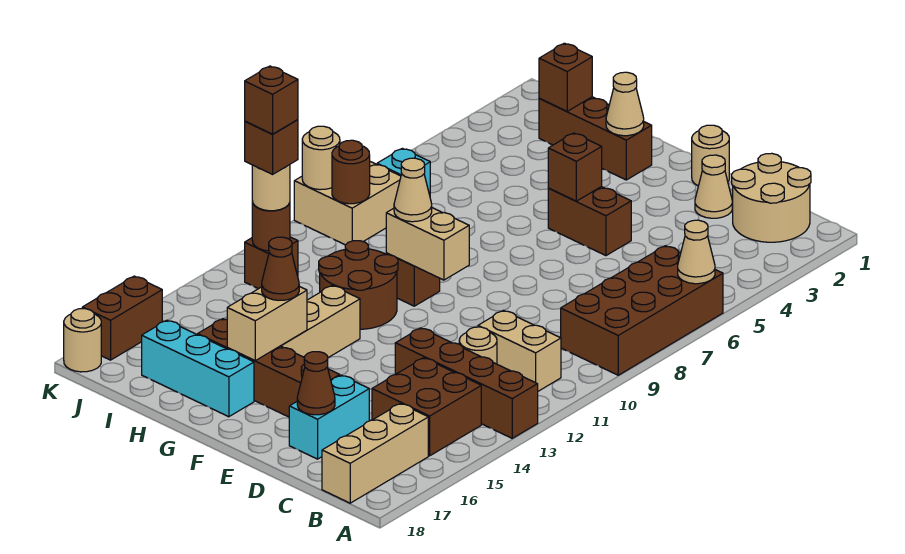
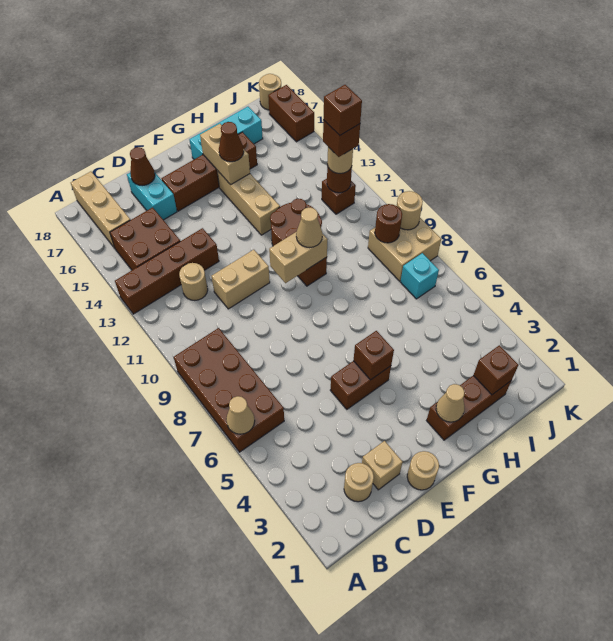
tan round brick B1:C2 level 1 -> tan round brick C2 level 1
tan brick B11:C11 level 1 -> tan brick D11:E11 level 1
tan cone D2 level 1 -> tan brick D2 level 1

